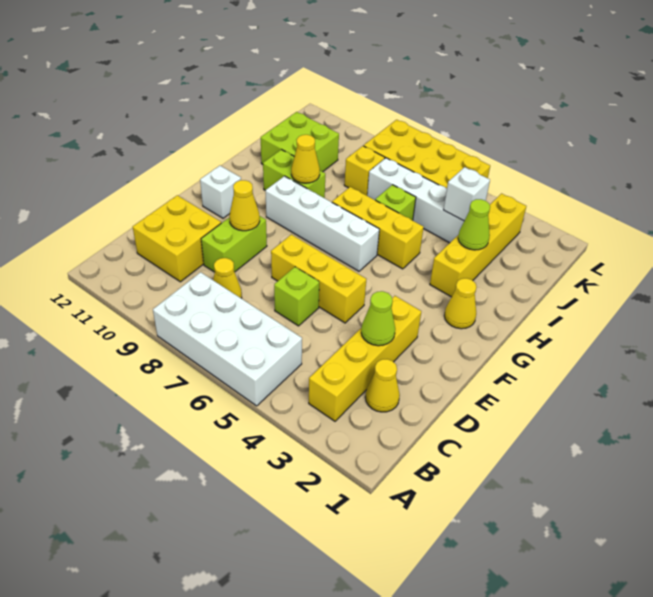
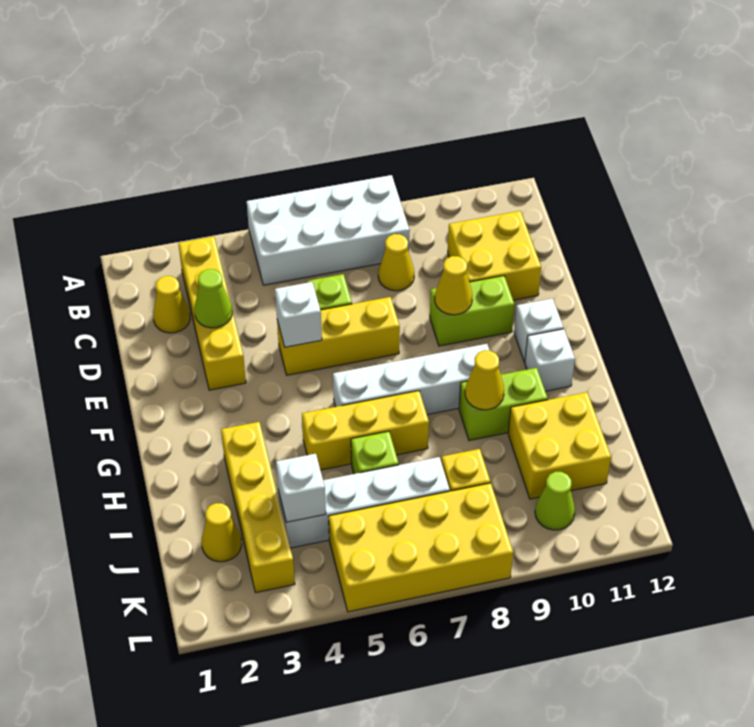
lime brick D9:E9 level 1 -> lime brick E9:E10 level 1
none -> white brick E5 level 2
yellow cone G2 level 1 -> yellow cone J2 level 1
none -> white brick G11 level 1
lime cone I3 level 2 -> lime cone K10 level 1
lime brick I10:J11 level 1 -> yellow brick I10:J11 level 1

